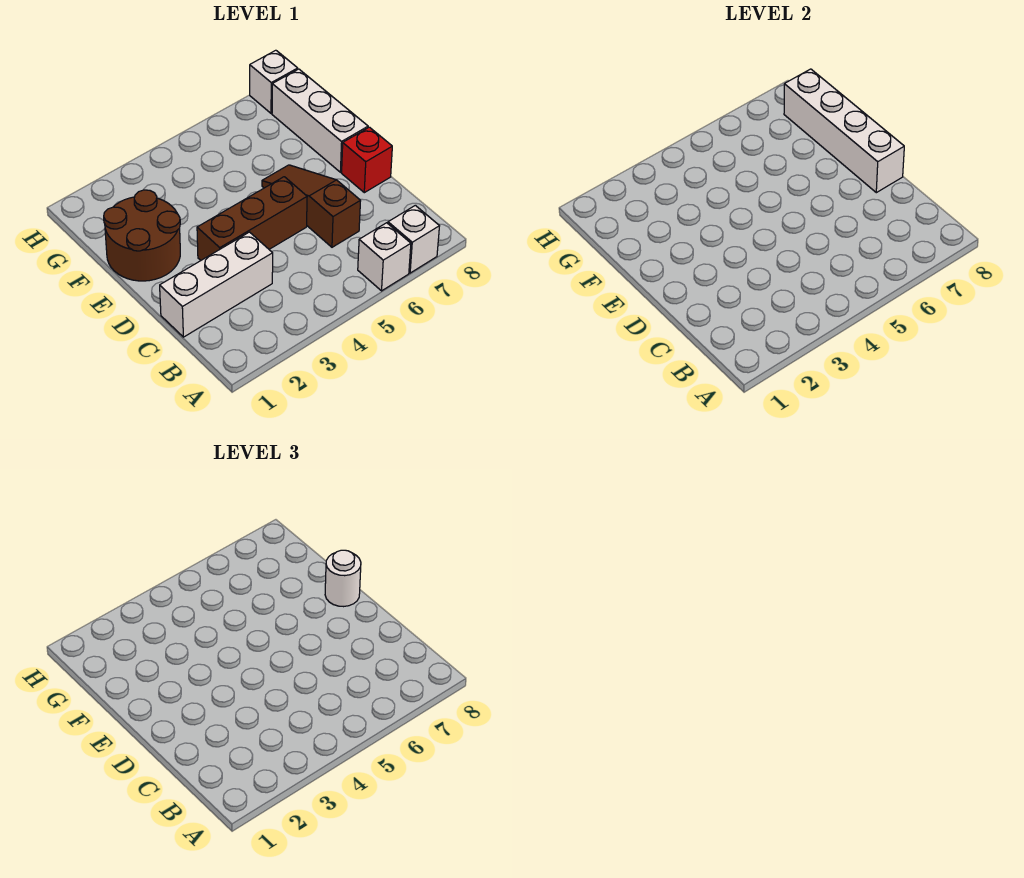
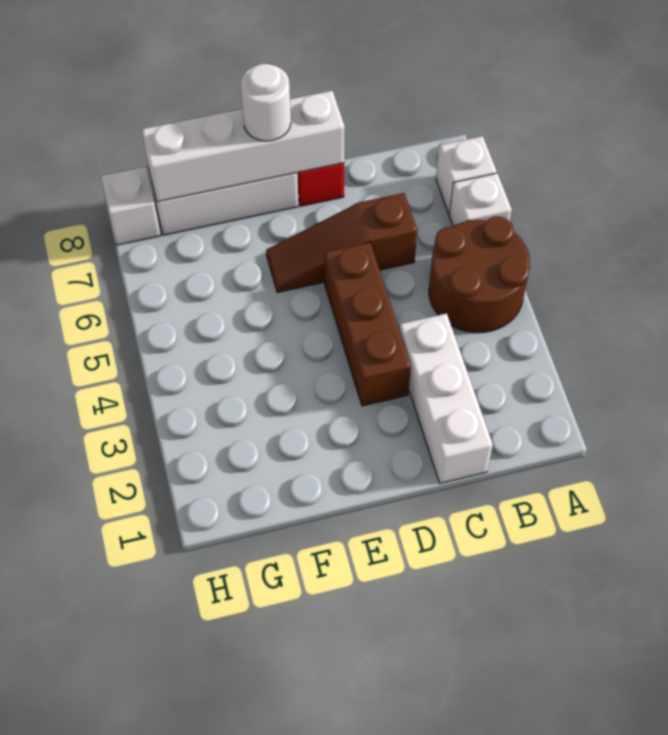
brown round brick E1:F2 level 1 -> brown round brick A4:B5 level 1

